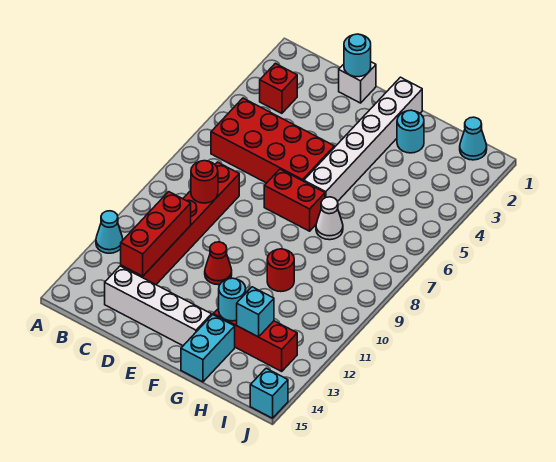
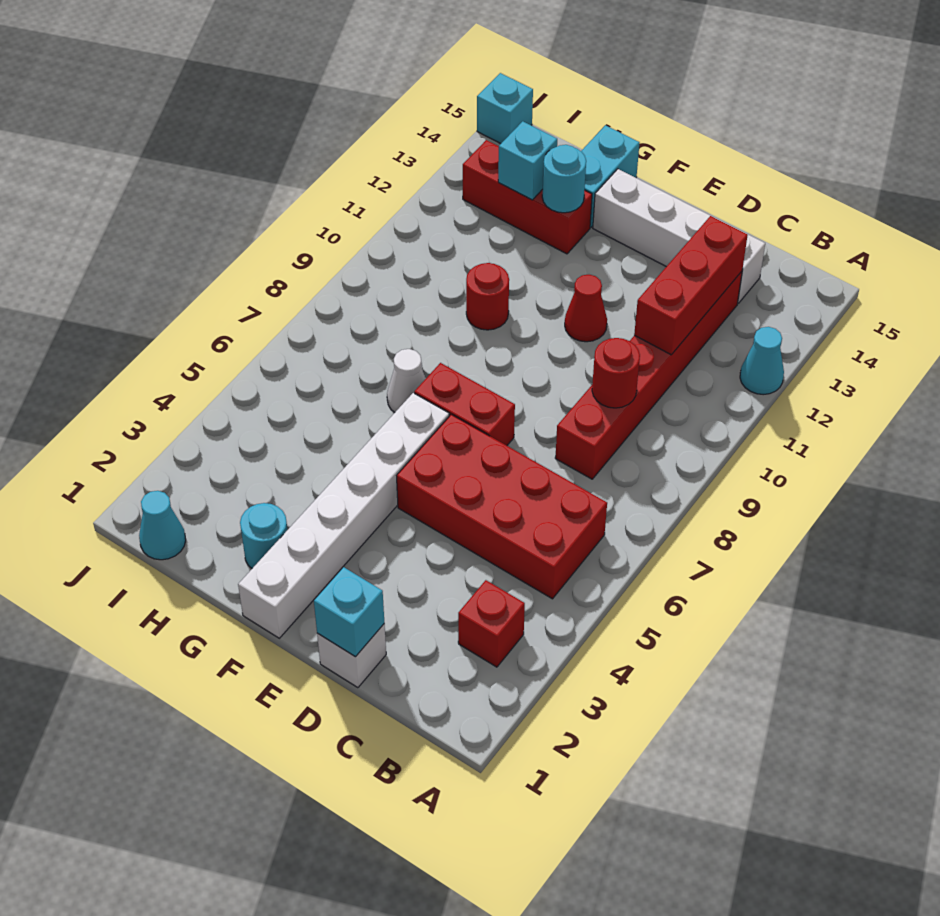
cyan round brick D1 level 2 -> cyan brick D1 level 2

